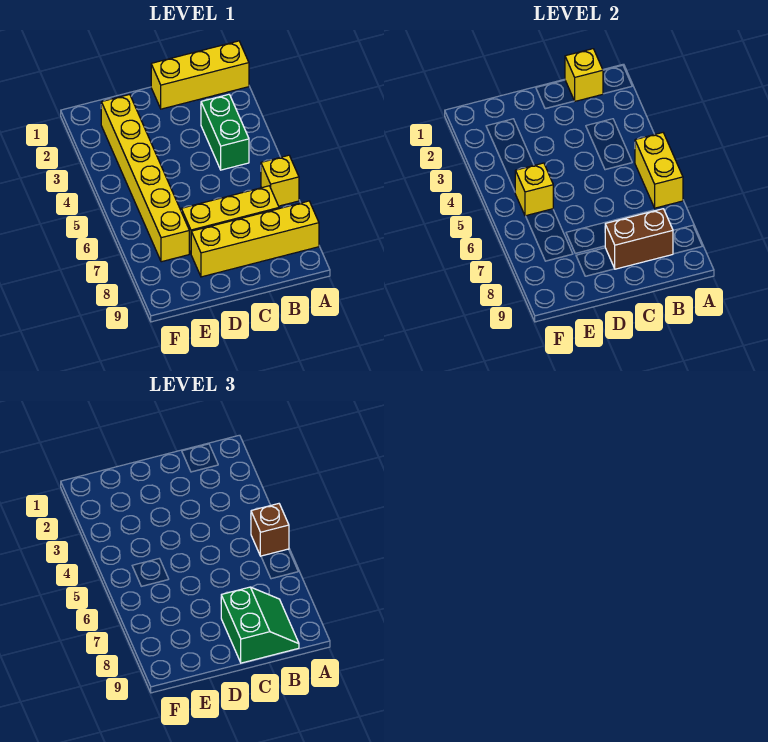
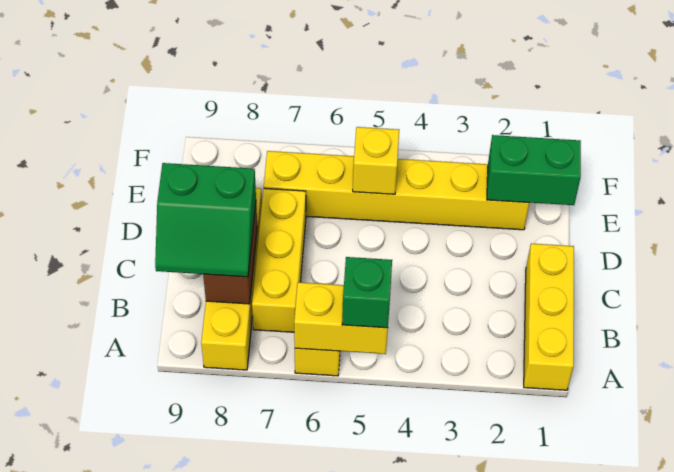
brown brick A5 level 3 -> green brick A5 level 3
yellow brick B1 level 2 -> none
green brick B3:B4 level 1 -> green brick E1:E2 level 2

